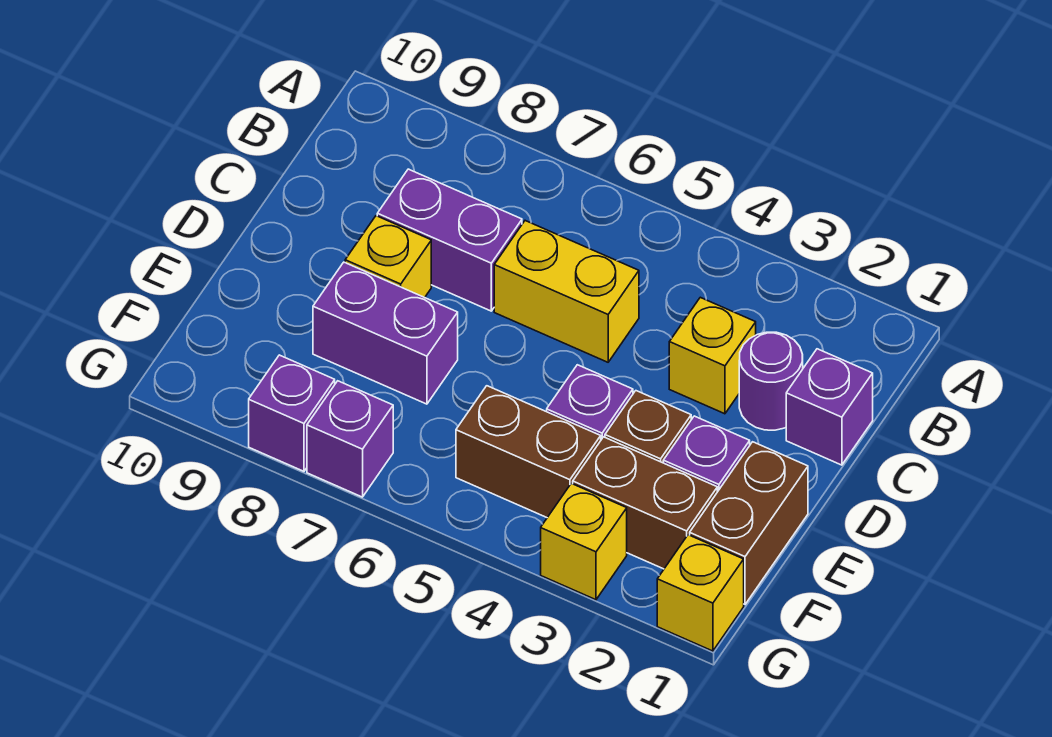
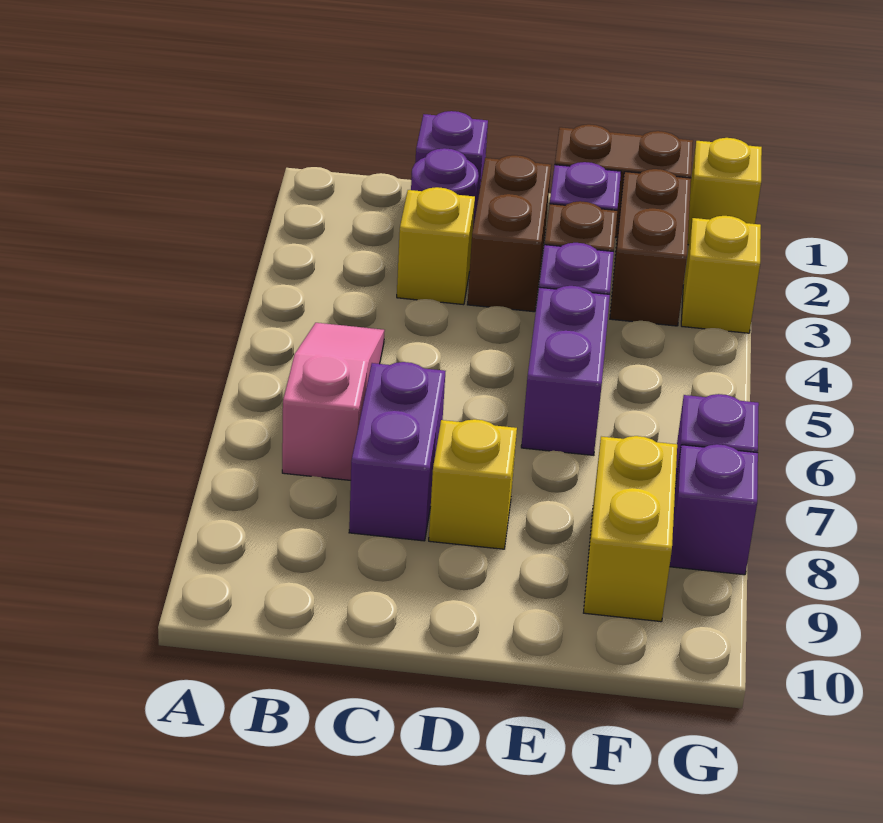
none -> pink slope B5:B7 level 1 top 7
yellow brick C5:C6 level 1 -> yellow brick F8:F9 level 1
purple brick E7:E8 level 1 -> purple brick E5:E6 level 1
brown brick F4:F5 level 1 -> brown brick D2:D3 level 1

